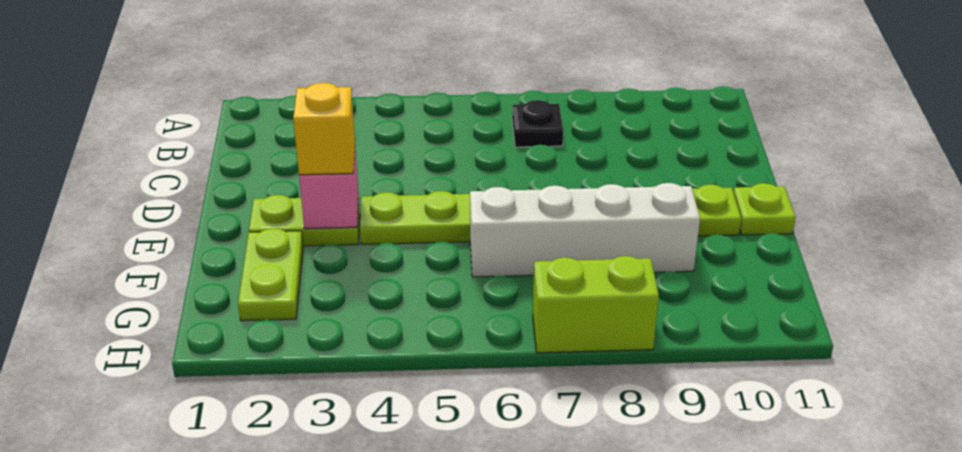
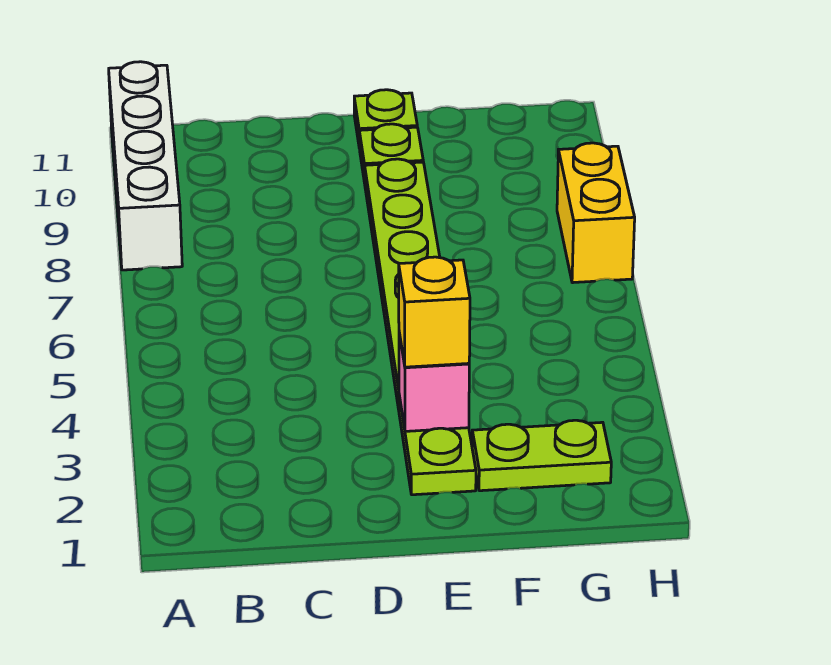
black plate B7 level 1 -> none
white brick F6:F9 level 1 -> white brick A8:A11 level 1
lime brick H7:H8 level 1 -> yellow brick H7:H8 level 1

